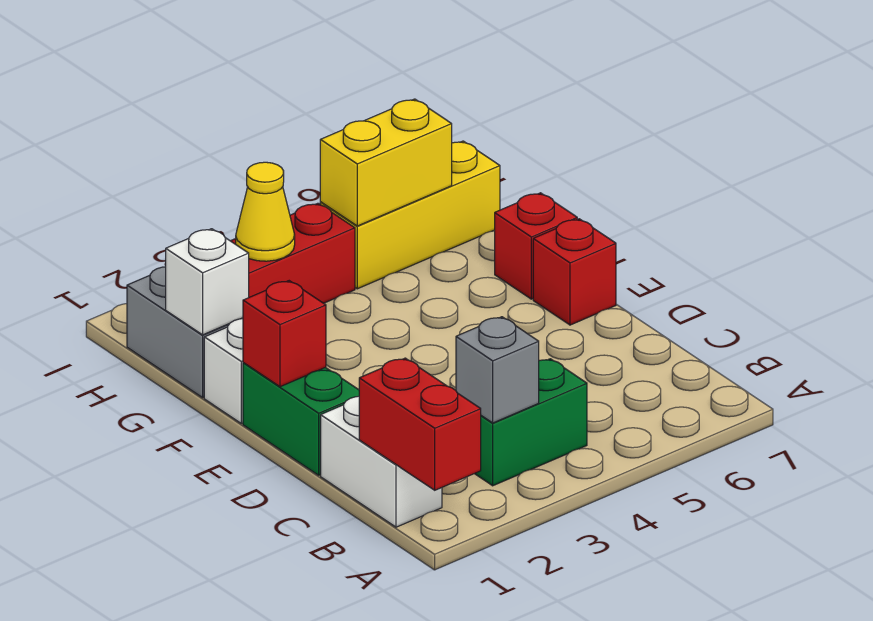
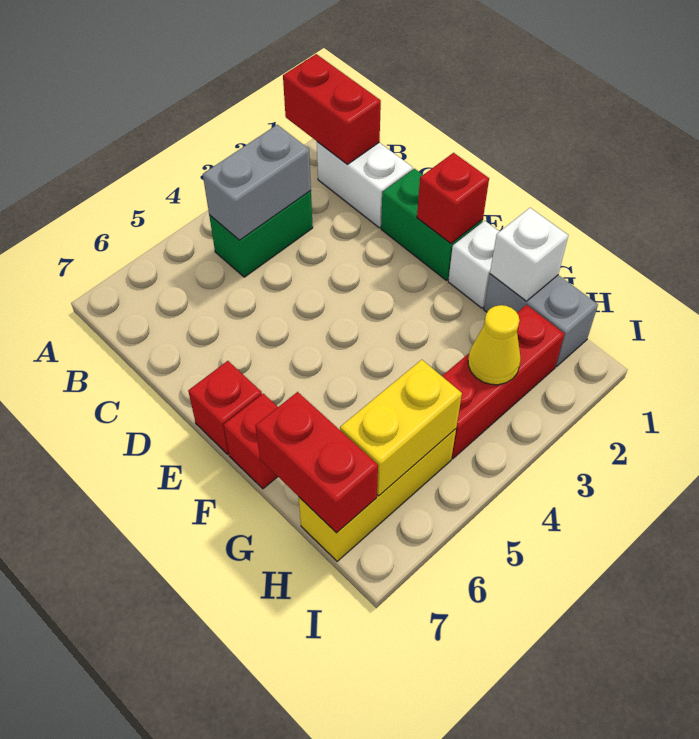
grey brick B3 level 2 -> grey brick B3:B4 level 2
none -> red brick G7:H7 level 2

